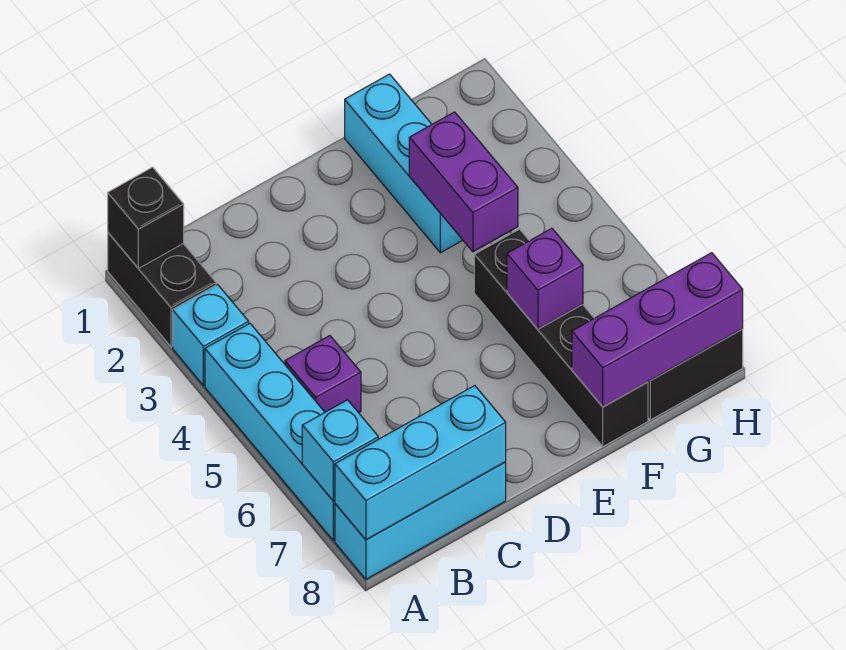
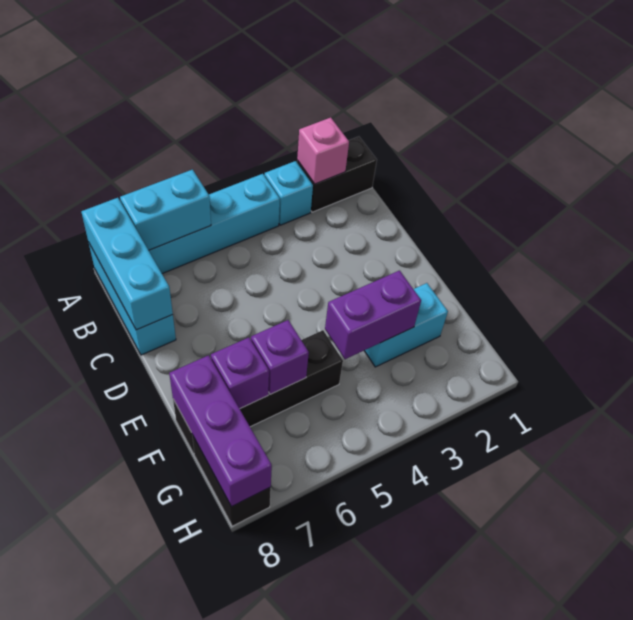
black brick A1 level 2 -> none
none -> pink brick A2 level 2
cyan brick A7 level 2 -> cyan brick A6:A7 level 2
purple brick B5 level 1 -> purple brick F7 level 2
cyan brick F1:F3 level 1 -> cyan brick F2:F3 level 1

